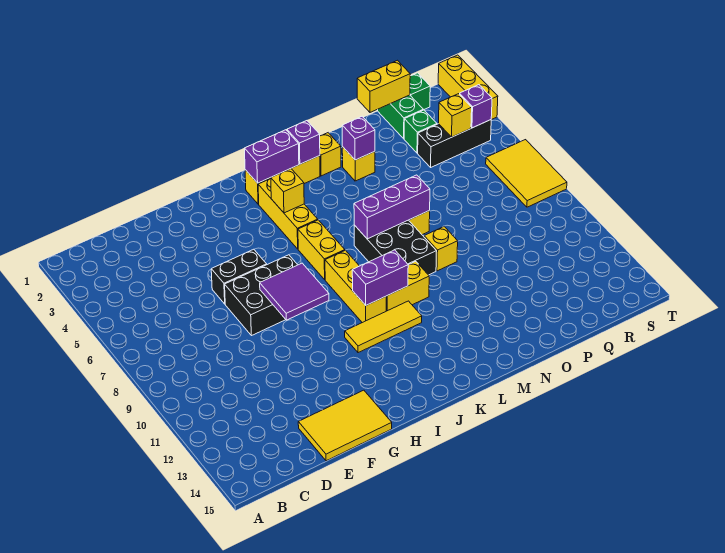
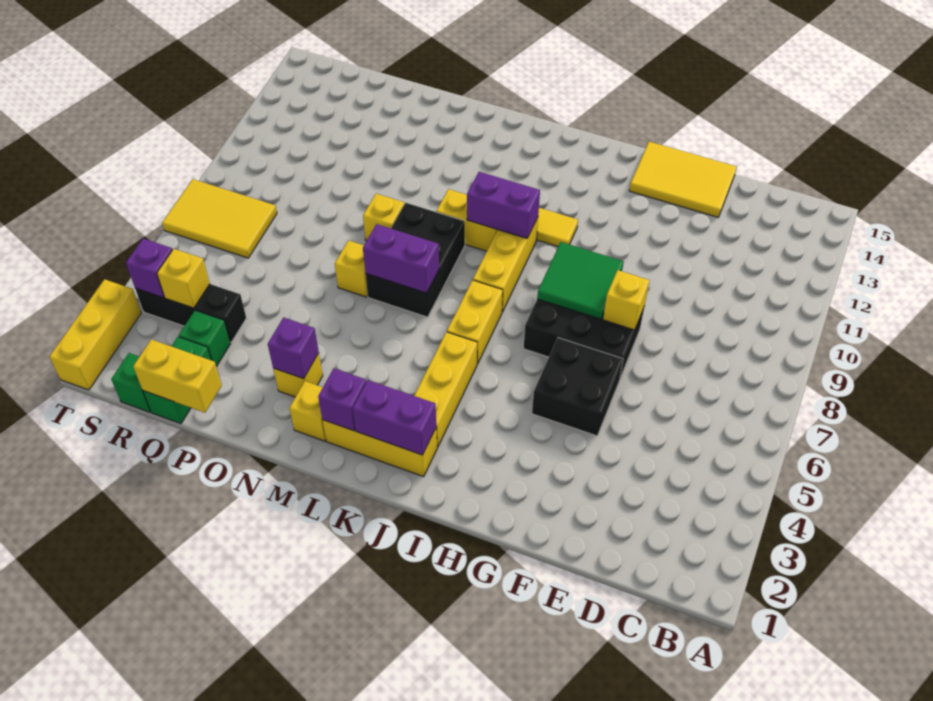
black brick F6:G6 level 1 -> black brick F5:G6 level 1
purple tile G8:H9 level 2 -> green tile G8:H9 level 2
yellow brick J4 level 2 -> yellow brick F8 level 2
purple brick L7:N7 level 2 -> purple brick L7:M7 level 2
yellow tile S6:T8 level 1 -> yellow tile R7:T8 level 1

